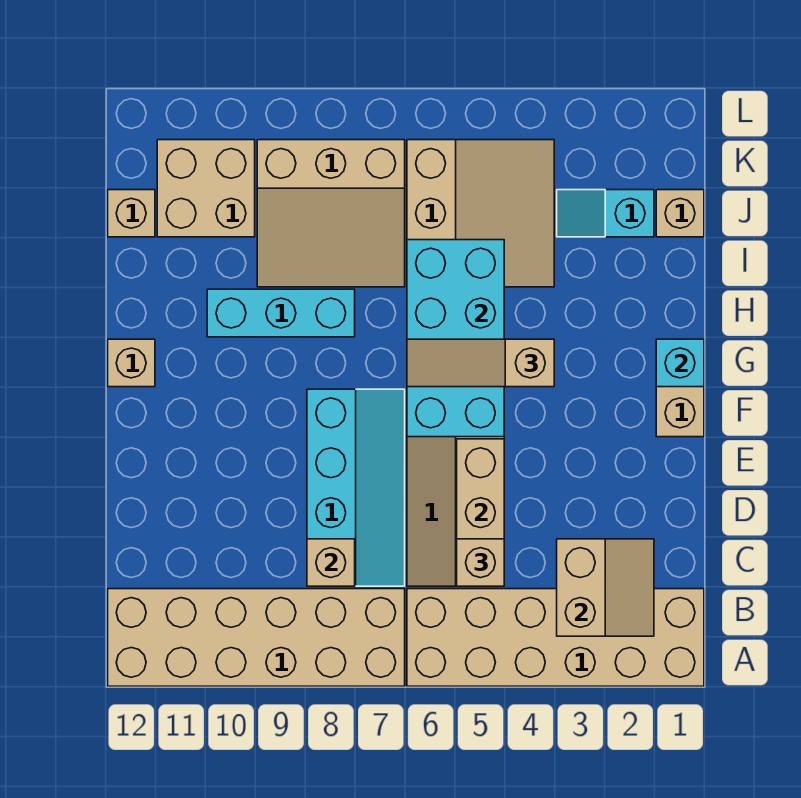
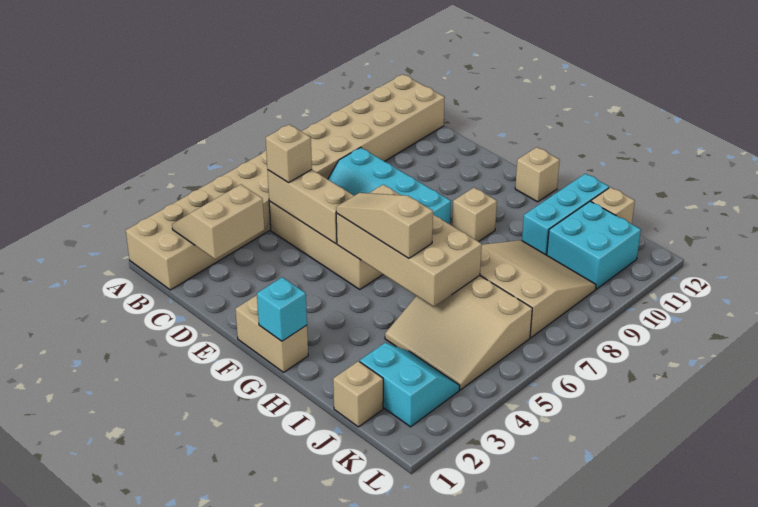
tan slope B2:C3 level 2 top 3 -> tan slope B2:C3 level 2 top C
tan brick C8 level 2 -> tan brick G9 level 1
cyan brick F5:I6 level 2 -> tan brick F5:I6 level 2
tan slope G4:G6 level 3 top 4 -> tan slope F5:H5 level 3 top H
cyan brick H8:H10 level 1 -> cyan brick I10:I12 level 1
tan slope I7:K9 level 1 top K -> tan slope I7:K9 level 1 top 7
cyan slope J2:J3 level 1 top 2 -> cyan slope J2:K3 level 1 top 2
tan brick J10:K11 level 1 -> cyan brick J10:K11 level 1

